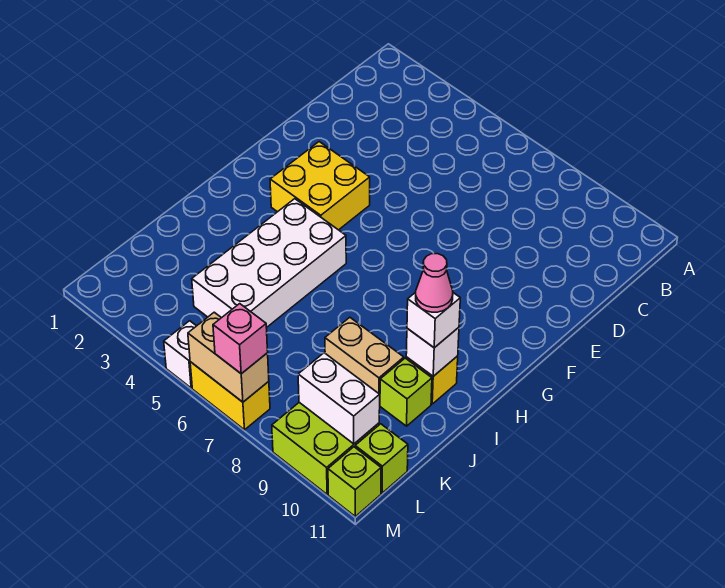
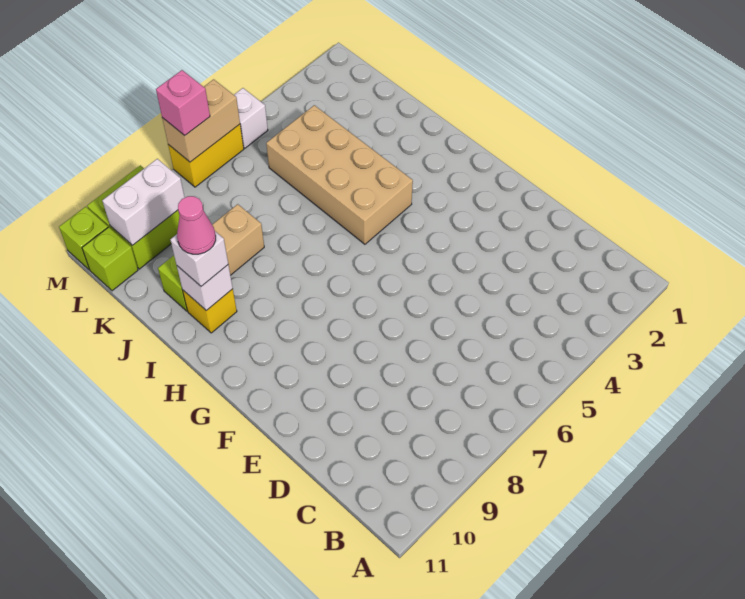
yellow brick F3:G4 level 1 -> none
white brick H4:K5 level 1 -> tan brick H4:K5 level 1

